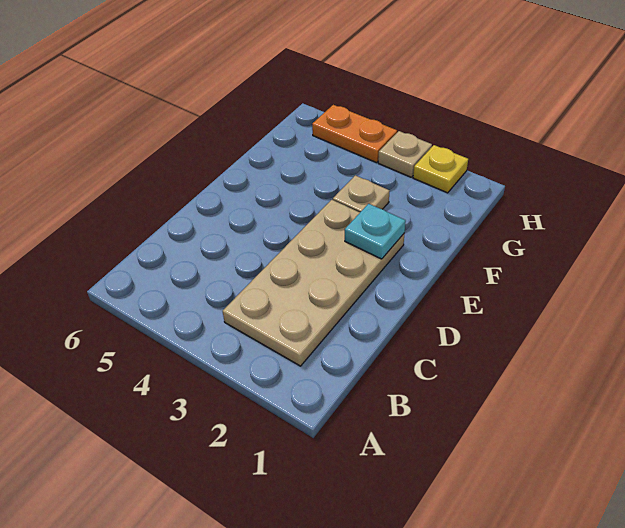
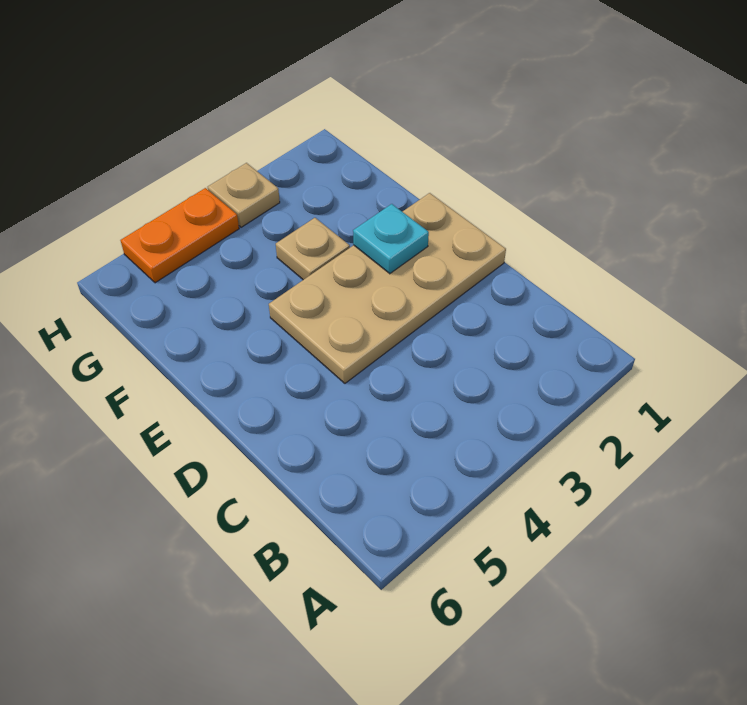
tan plate B2:E3 level 1 -> tan plate D1:E4 level 1
yellow plate H2 level 1 -> none

